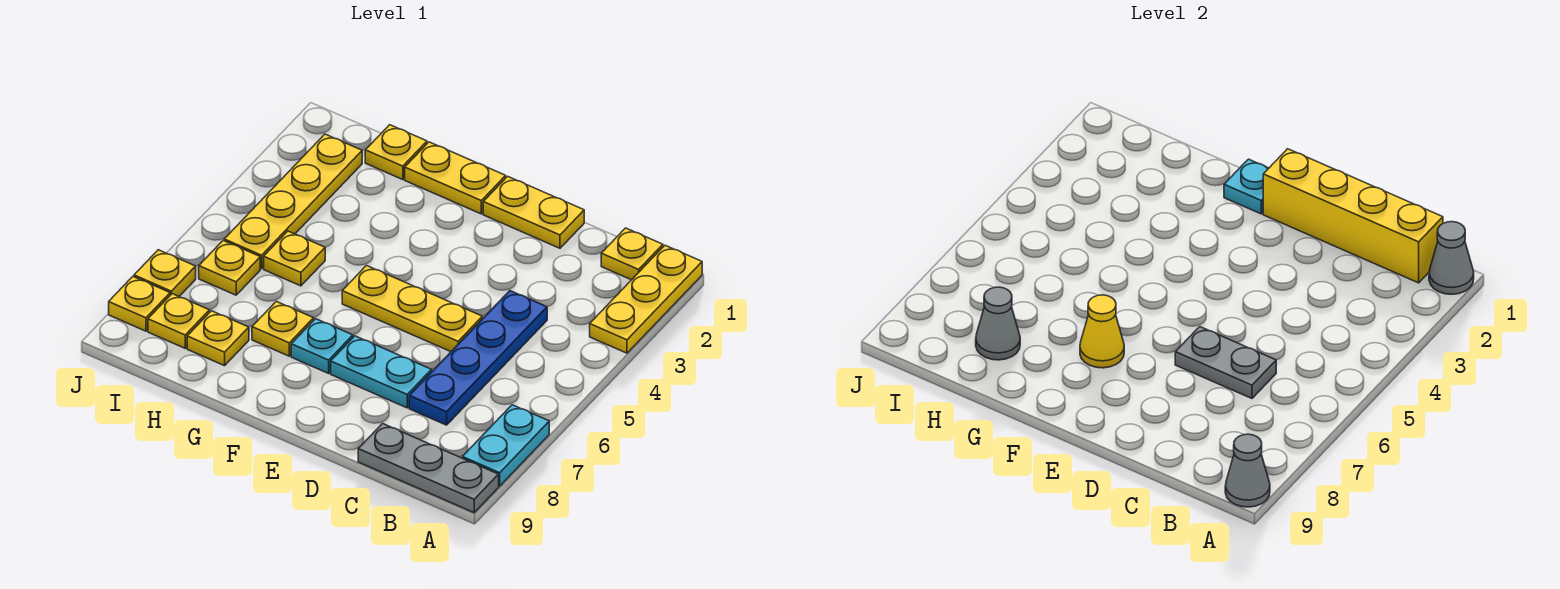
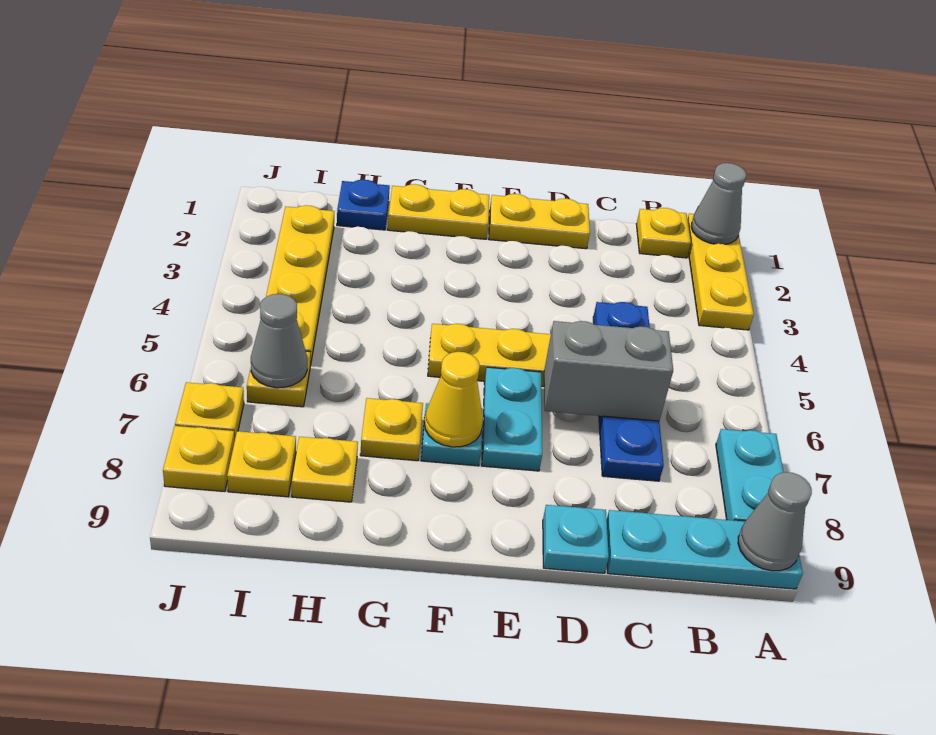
grey plate A9:C9 level 1 -> cyan plate A9:C9 level 1
yellow brick B1:E1 level 2 -> none
grey plate C6:D6 level 2 -> grey brick C6:D6 level 2
cyan plate D7:E7 level 1 -> cyan plate E6:E7 level 1
cyan plate F1 level 2 -> cyan plate D9 level 1
yellow plate H1 level 1 -> blue plate H1 level 1
yellow plate H5 level 1 -> none
grey cone H8 level 2 -> grey cone I6 level 2

